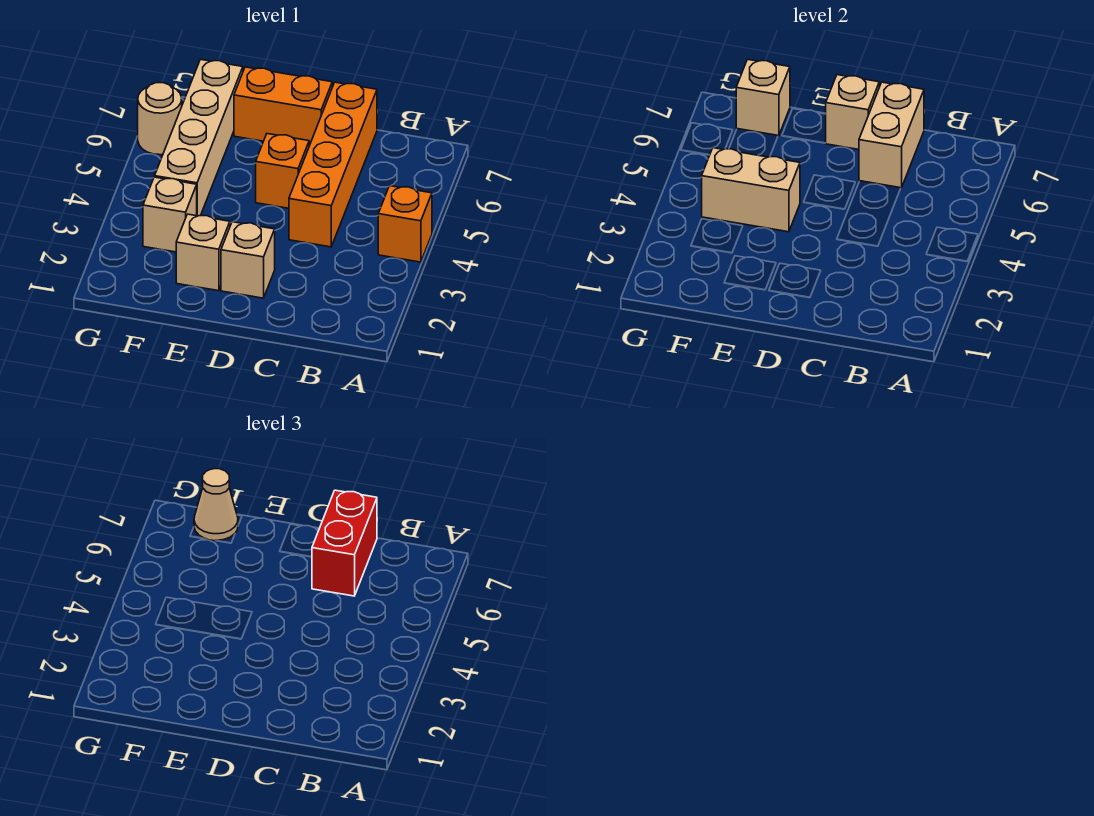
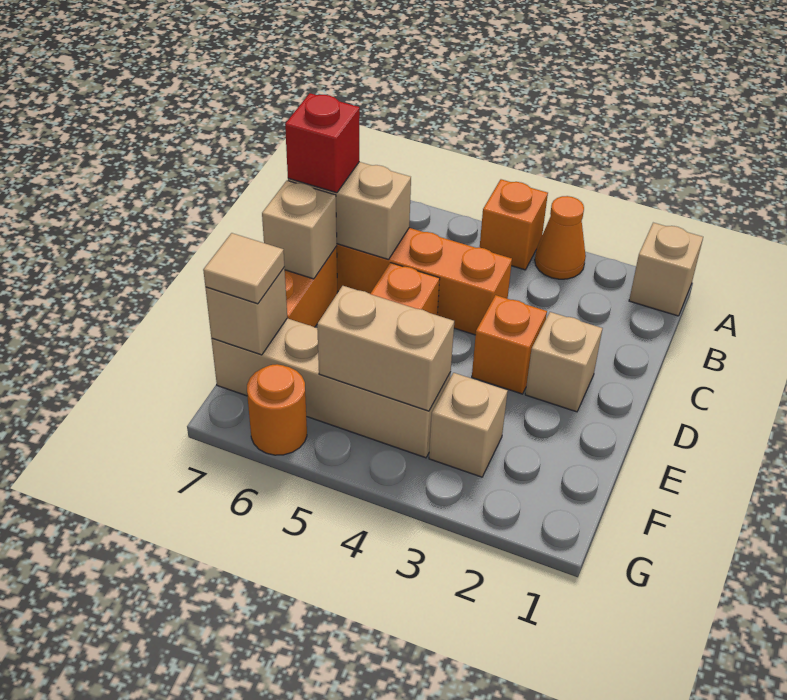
none -> orange cone A3 level 1
red brick C6:C7 level 3 -> red brick C7 level 3
none -> orange brick D3 level 1
tan brick E2 level 1 -> tan brick A1 level 1
tan brick E4:F4 level 2 -> tan brick F4:F5 level 2
tan cone F7 level 3 -> tan tile F7 level 3
tan round brick G6 level 1 -> orange round brick G6 level 1

